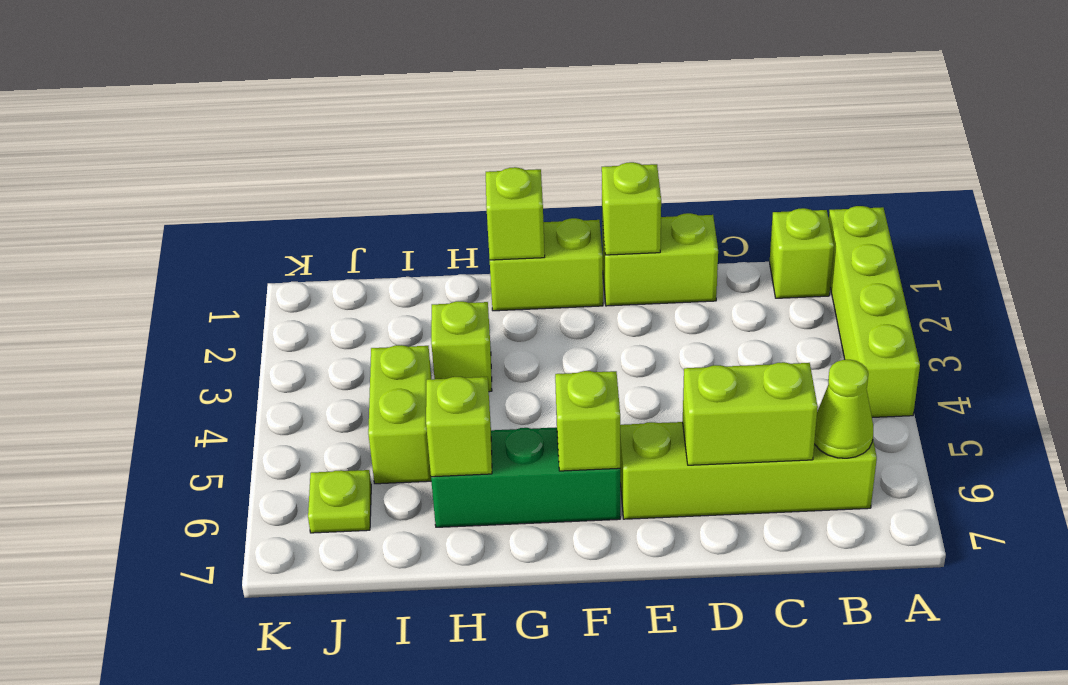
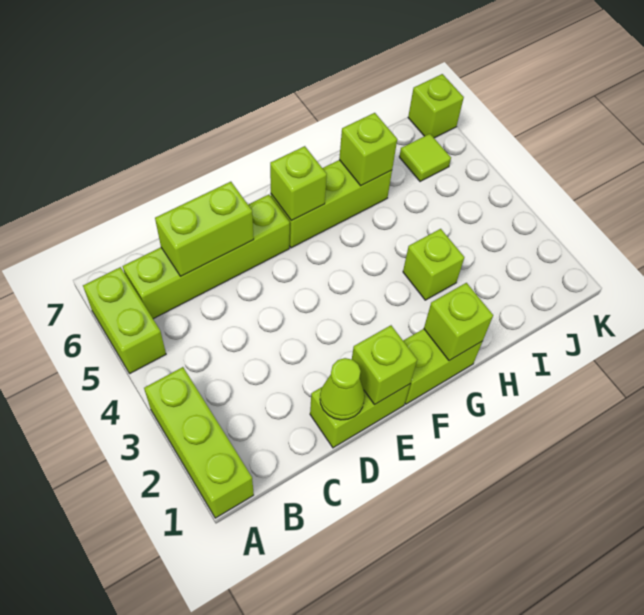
lime brick A1:A4 level 1 -> lime brick A1:A3 level 1
lime brick B1 level 1 -> lime brick K7 level 1
lime cone B6 level 2 -> lime cone D1 level 2
green brick F6:H6 level 1 -> lime brick F6:H6 level 1
lime brick I4:I5 level 1 -> lime brick A5:A6 level 1
lime plate J6 level 1 -> lime tile J6 level 1

